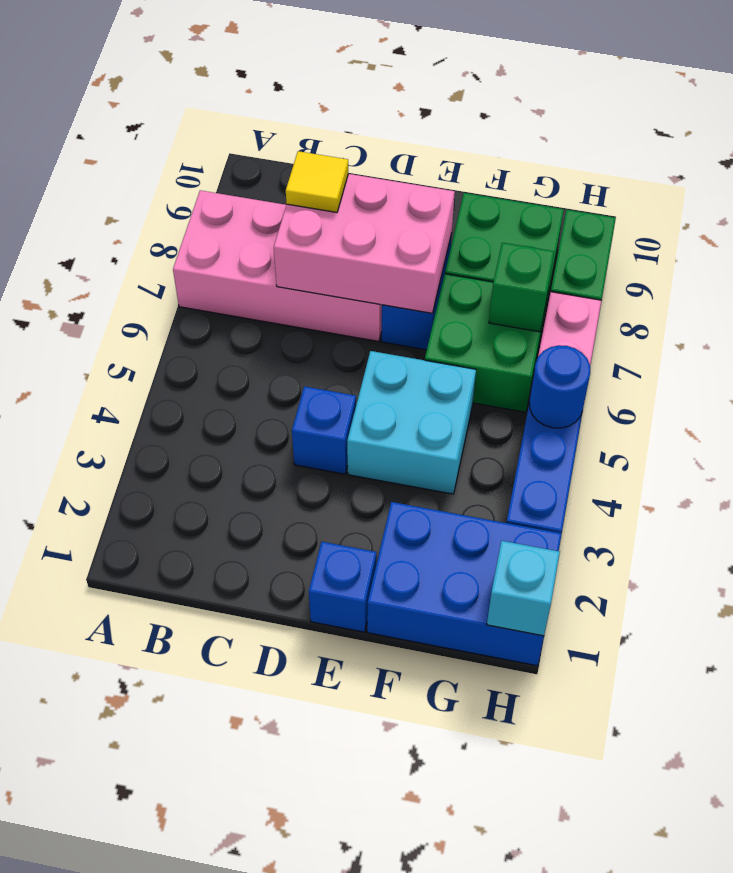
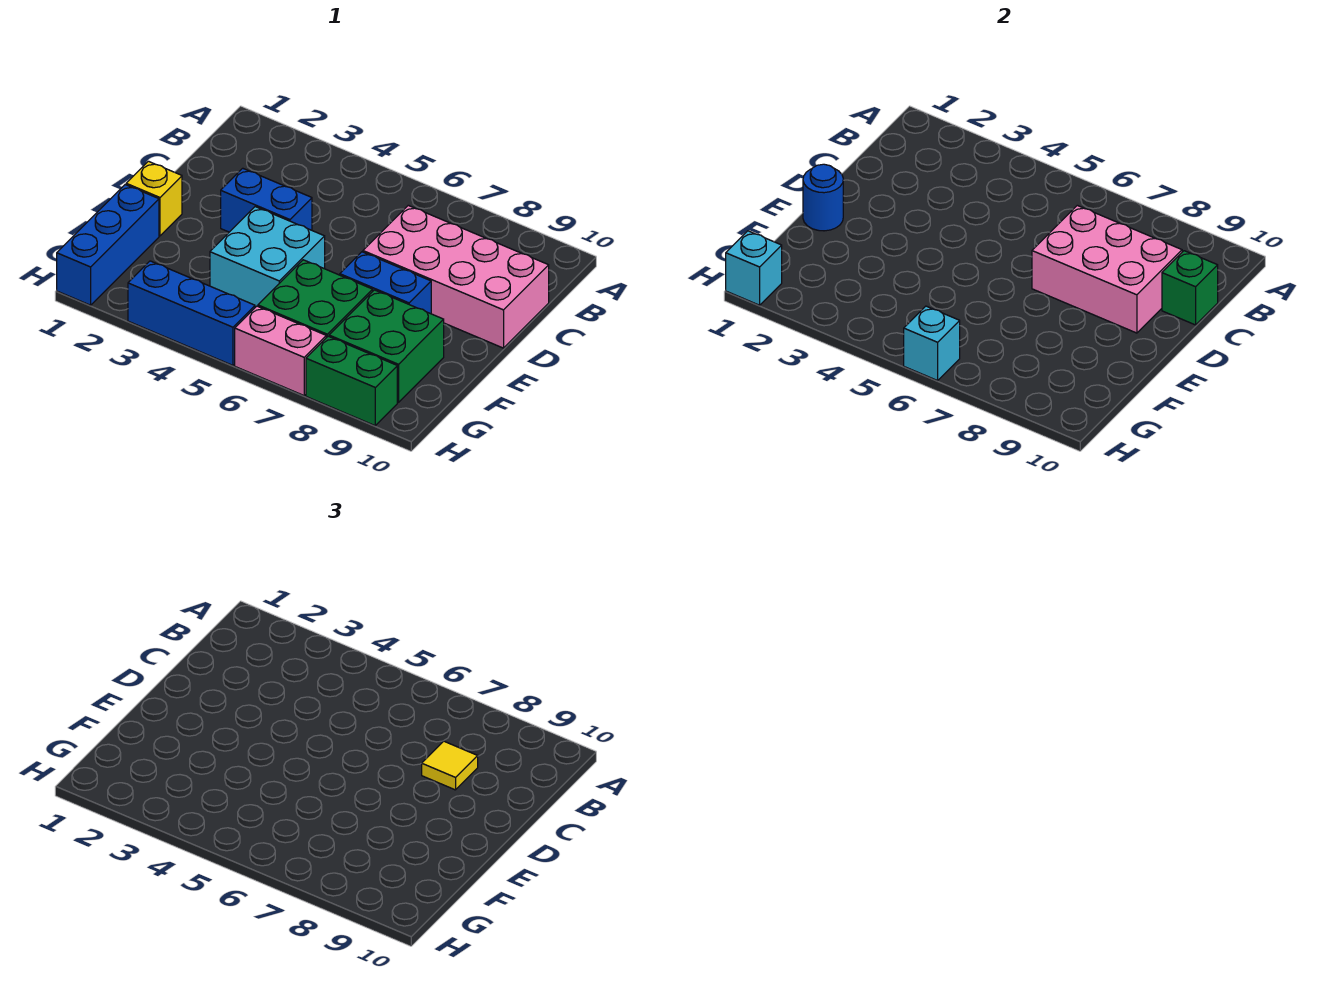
pink brick A7:D8 level 1 -> pink brick C7:D10 level 1
pink brick C7:E8 level 2 -> pink brick C7:D9 level 2
blue brick D4 level 1 -> blue brick D3:D4 level 1
blue brick E1 level 1 -> yellow brick E1 level 1
blue brick F1:H2 level 1 -> blue brick F1:H1 level 1
green brick G7 level 2 -> green brick C10 level 2
blue round brick H5 level 2 -> blue round brick E1 level 2
none -> cyan brick H6 level 2

